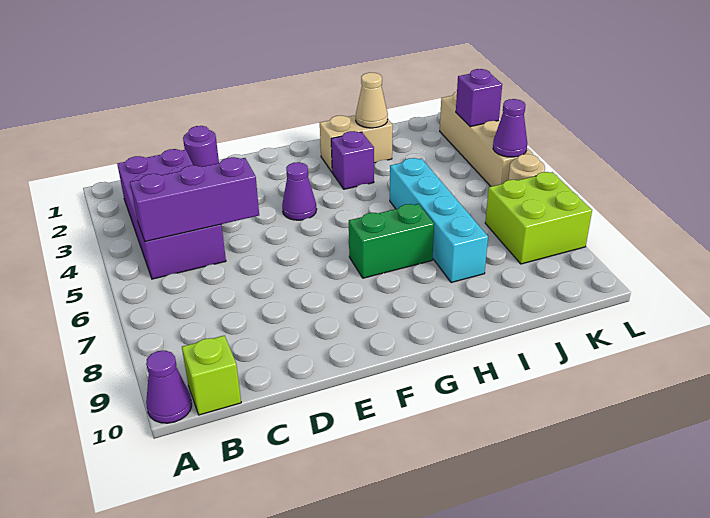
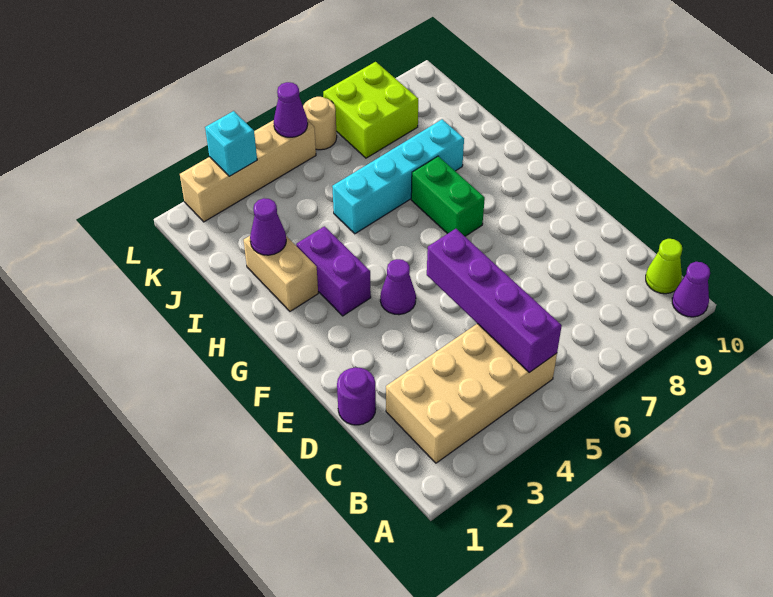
purple brick B2:C5 level 1 -> tan brick B2:C5 level 1
purple brick B5:D5 level 2 -> purple brick B5:E5 level 2
lime brick B10 level 1 -> lime cone B10 level 1
purple brick H3 level 1 -> purple brick G3:H3 level 1
tan cone I2 level 2 -> purple cone I2 level 2
purple brick L3 level 2 -> cyan brick L3 level 2

